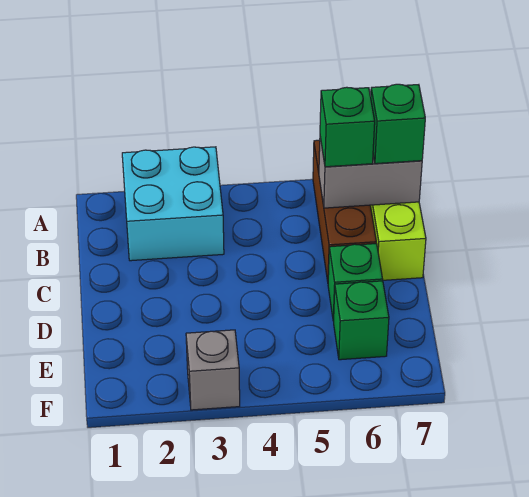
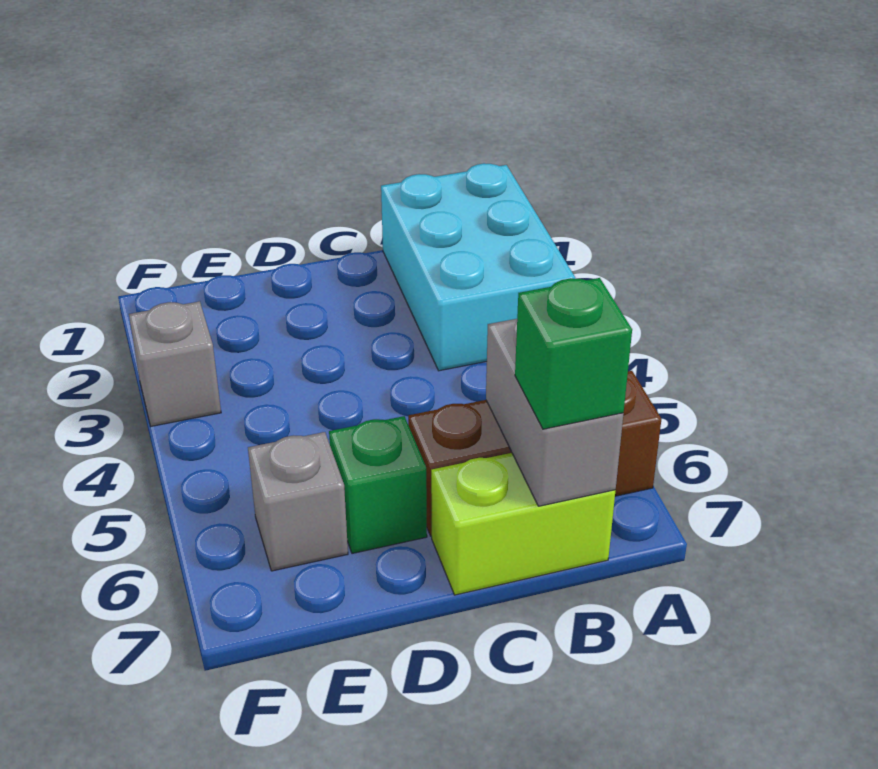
cyan brick A2:B3 level 1 -> cyan brick A1:B3 level 1
green brick B6 level 3 -> none
green brick E6 level 1 -> grey brick E6 level 1

